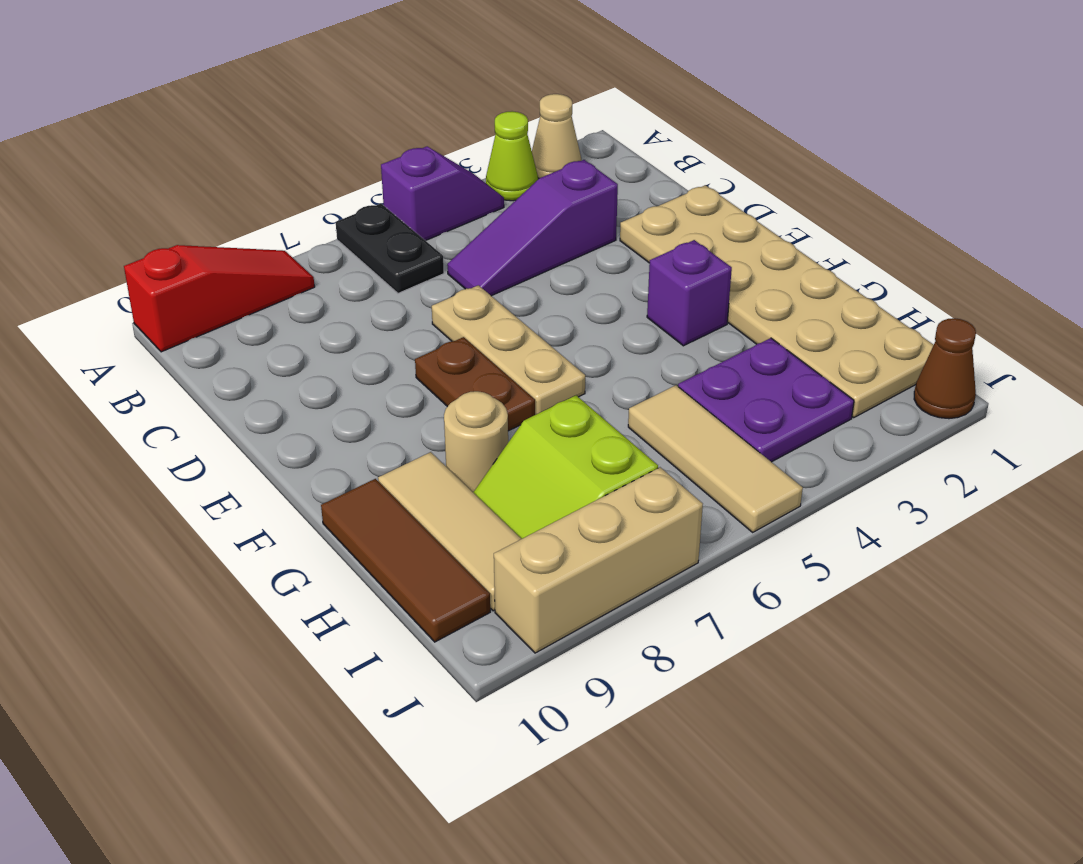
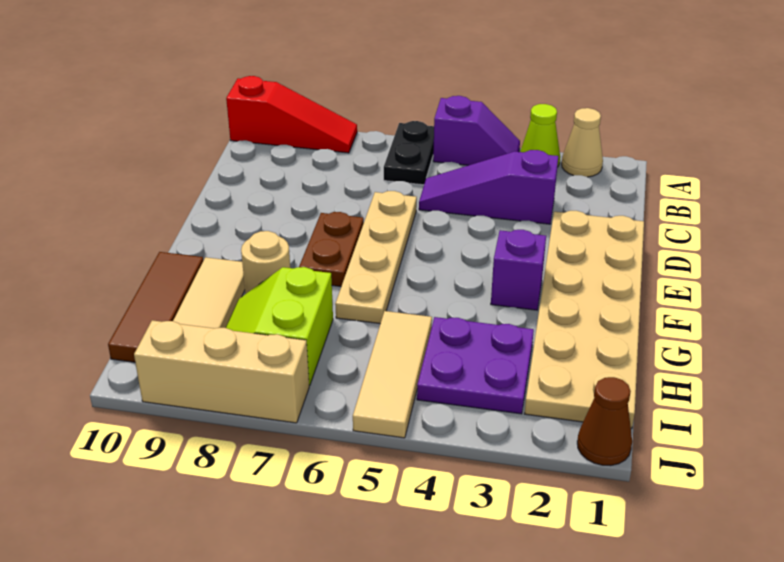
tan plate D6:F6 level 1 -> tan plate D6:G6 level 1

